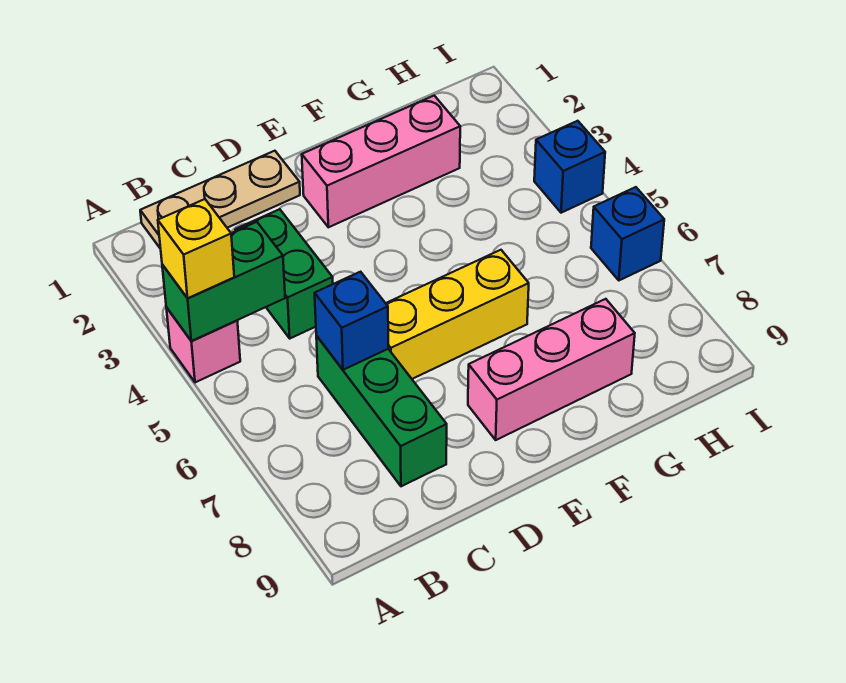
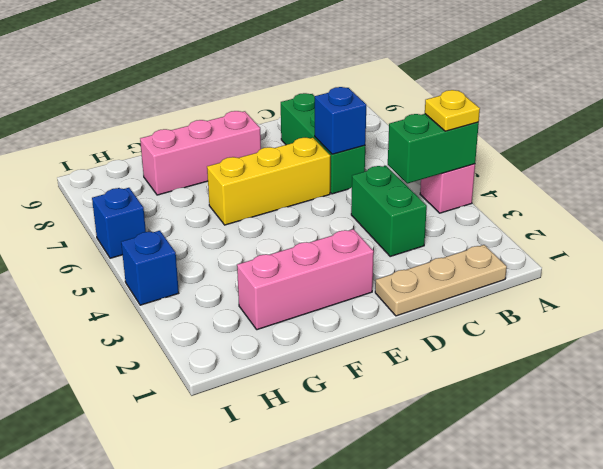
yellow brick A4 level 3 -> yellow plate A4 level 3

